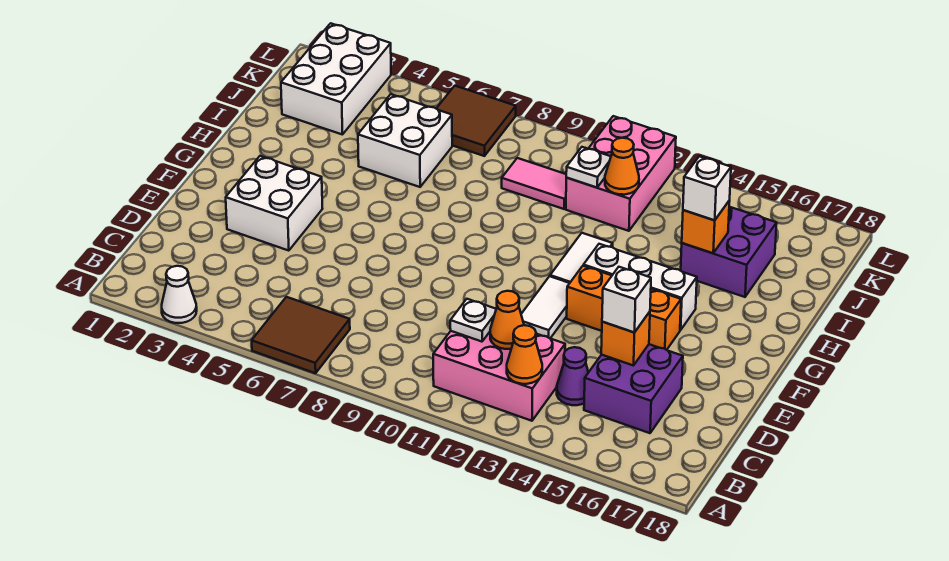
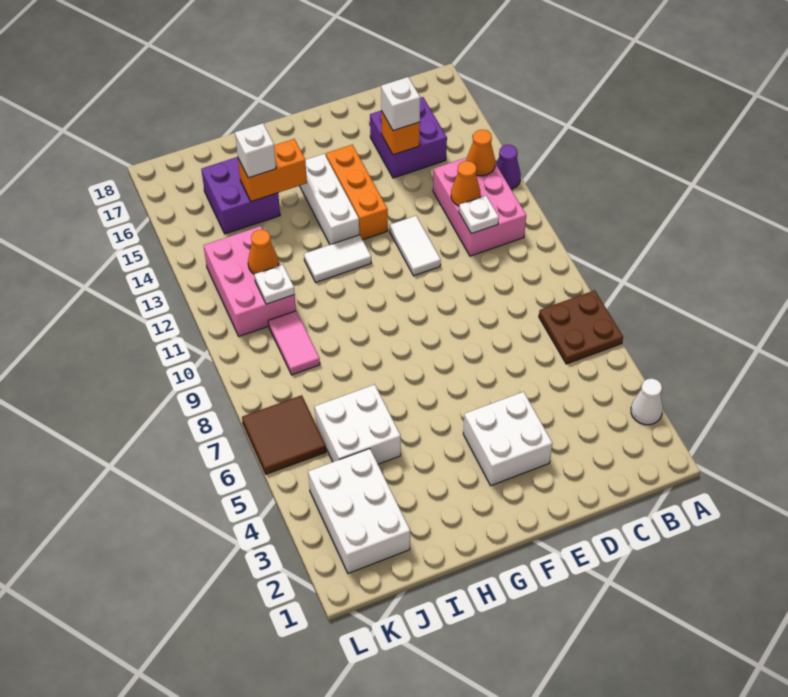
brown tile A6:B7 level 1 -> brown plate A6:B7 level 1
purple cone C14 level 1 -> purple cone A13 level 1
white tile E12:F12 level 1 -> white tile E11:E12 level 1
orange brick I15 level 2 -> orange brick H15:I15 level 2
white brick J2:L3 level 1 -> white brick J2:K4 level 1
pink brick J11:L12 level 1 -> pink brick J11:K13 level 1

